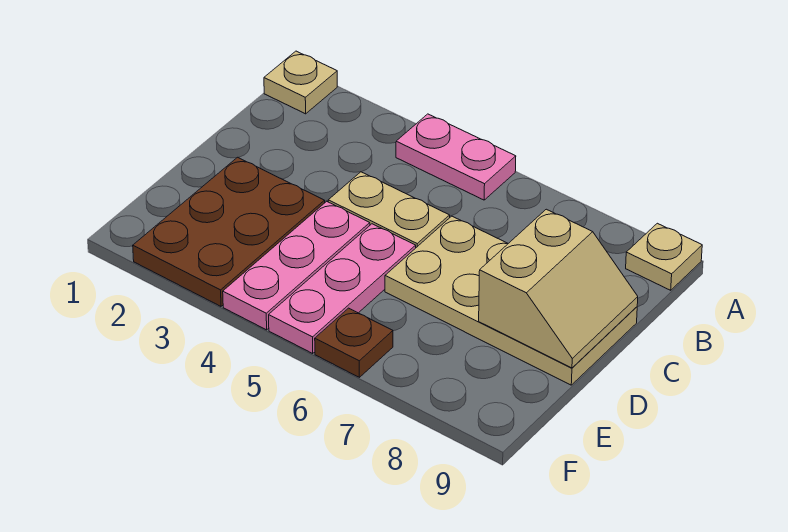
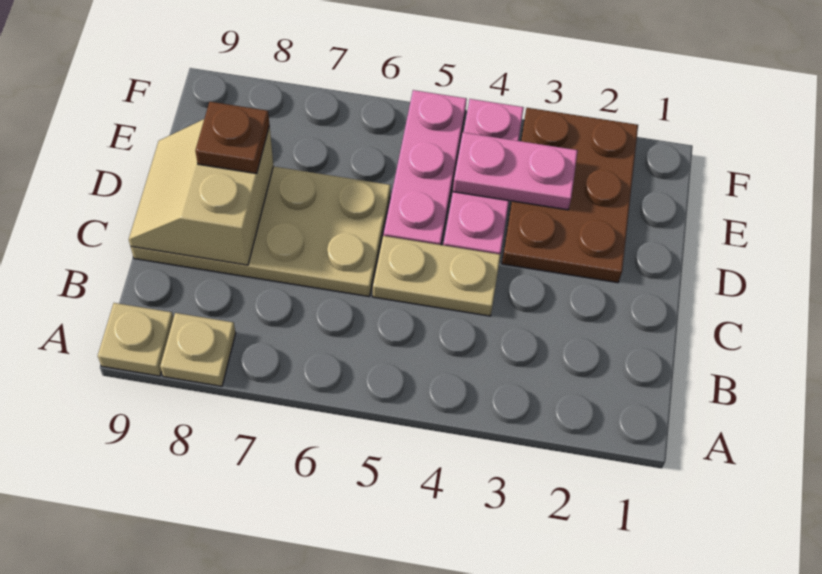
tan plate A1 level 1 -> tan plate A8 level 1
pink plate A4:A5 level 1 -> pink plate E3:E4 level 2
brown plate F6 level 1 -> brown plate D8 level 3

